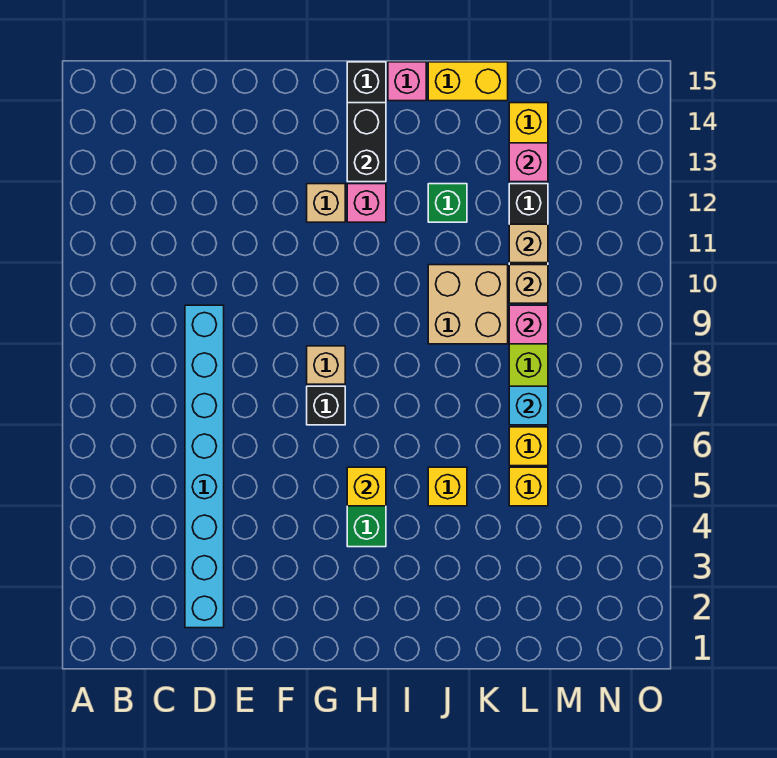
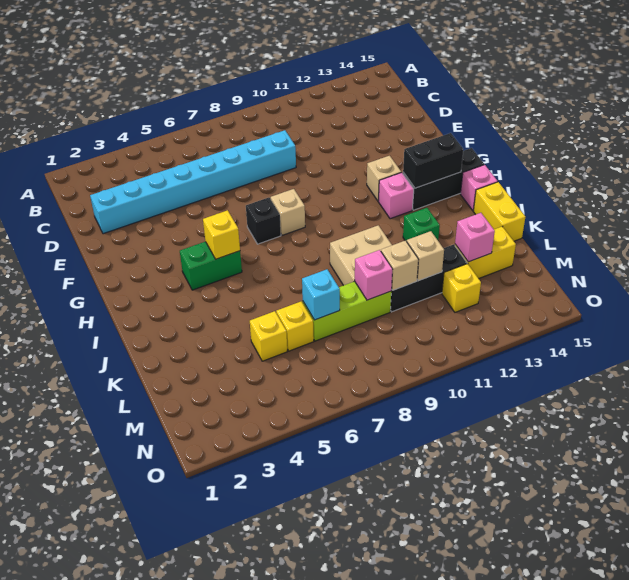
yellow brick J5 level 1 -> yellow brick M12 level 1

